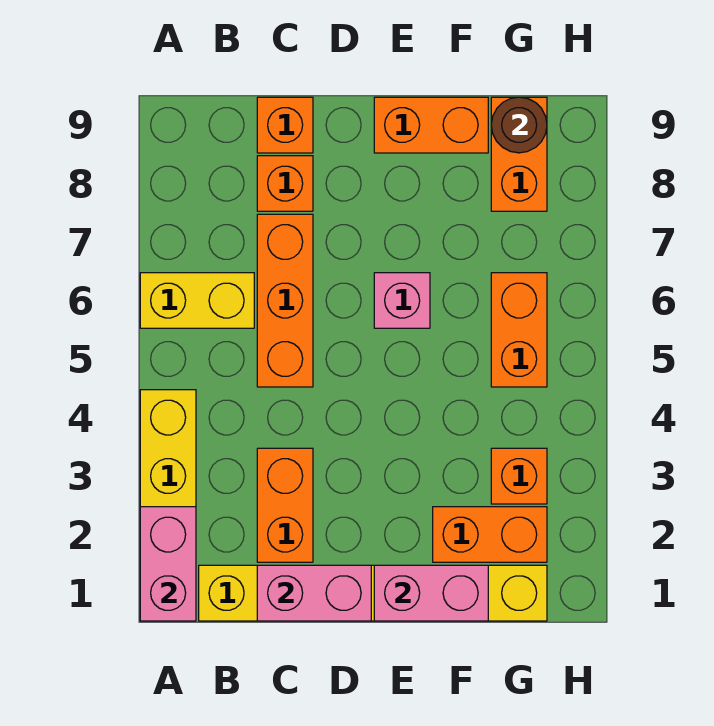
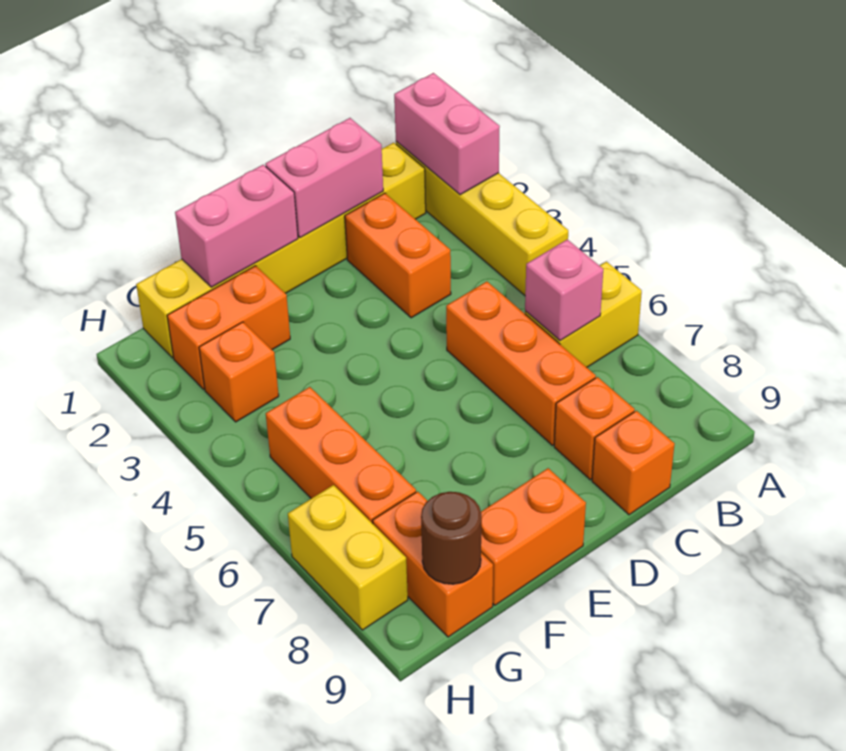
pink brick E6 level 1 -> pink brick B6 level 2
orange brick G5:G6 level 1 -> orange brick G5:G7 level 1
none -> yellow brick H7:H8 level 1

